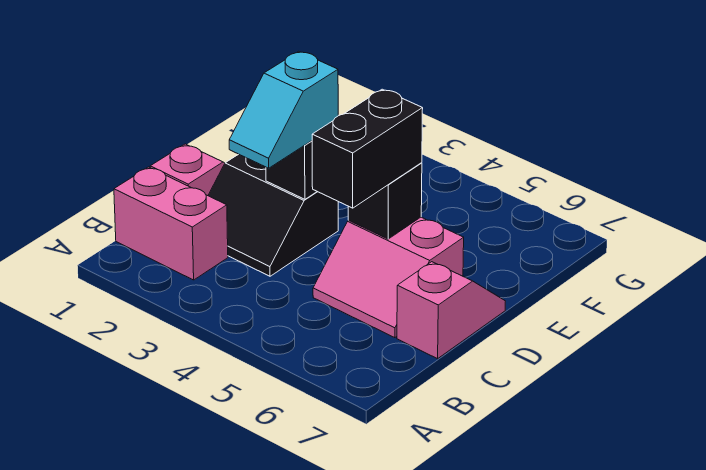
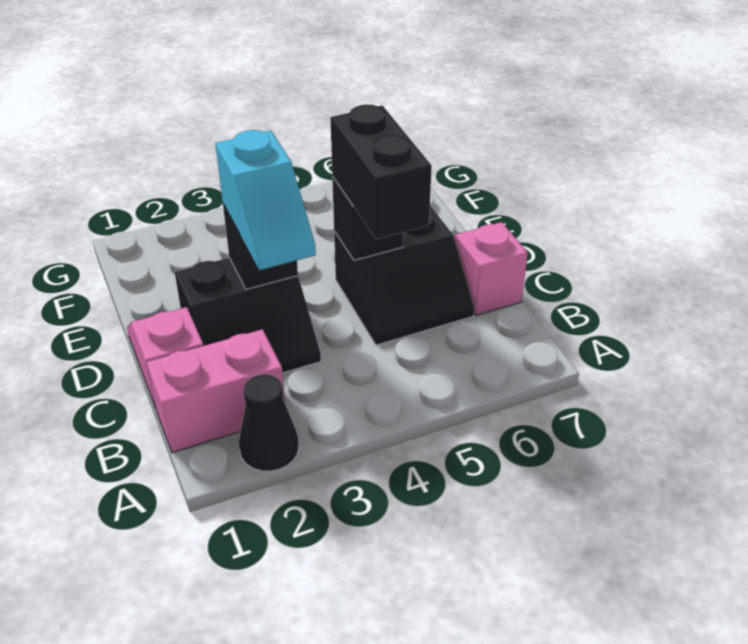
none -> black cone A2 level 1
pink slope C5:D6 level 1 top D -> black slope C5:D6 level 1 top D

